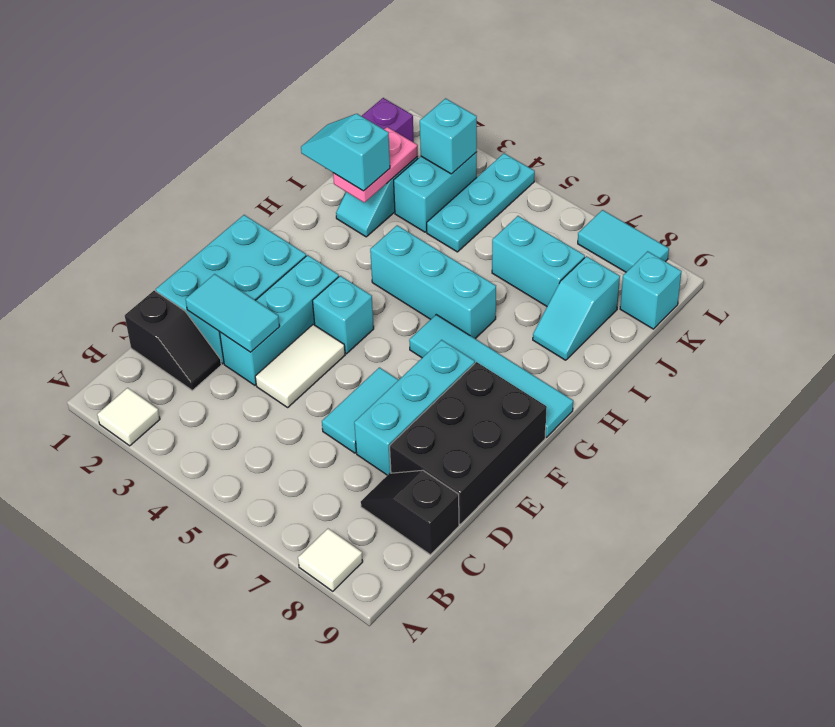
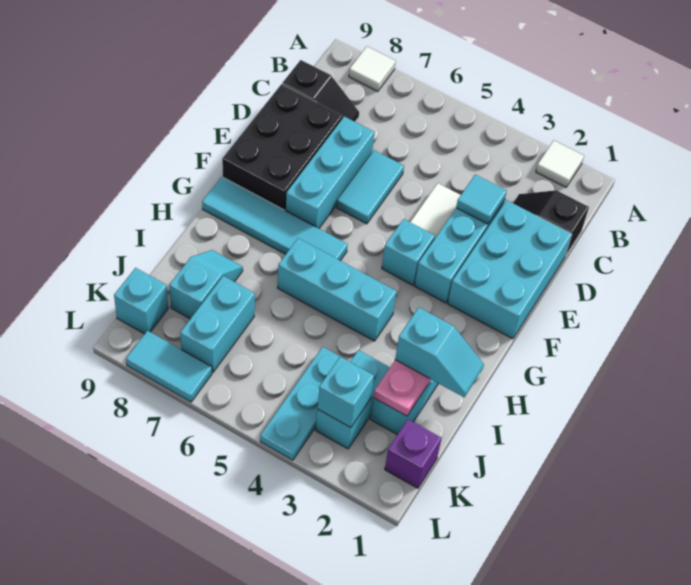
cyan tile D2:D3 level 2 -> cyan tile D3 level 2
cyan brick J6:J7 level 1 -> cyan brick J7:K7 level 1

